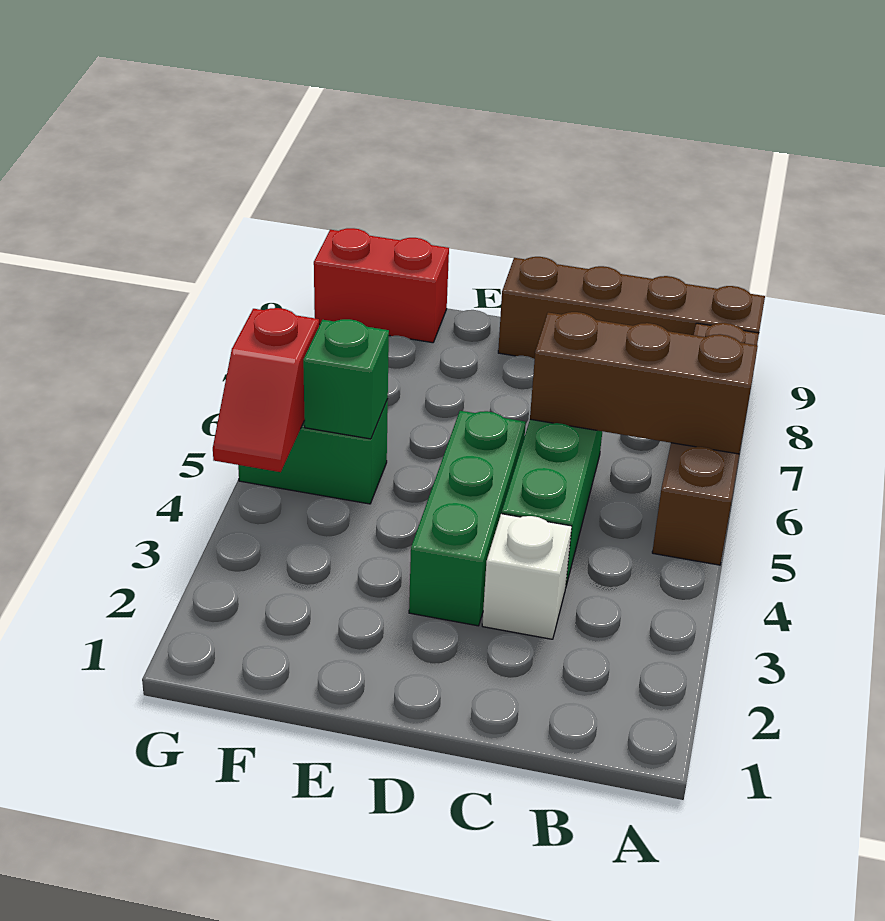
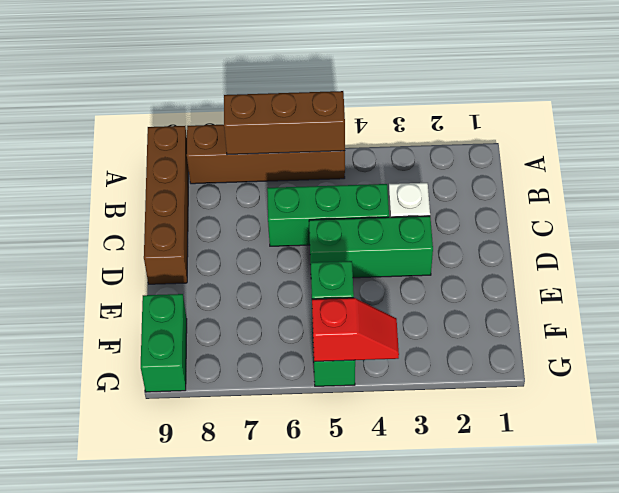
brown brick A6:C6 level 2 -> brown brick A5:A7 level 2
red brick F9:G9 level 1 -> green brick F9:G9 level 1

